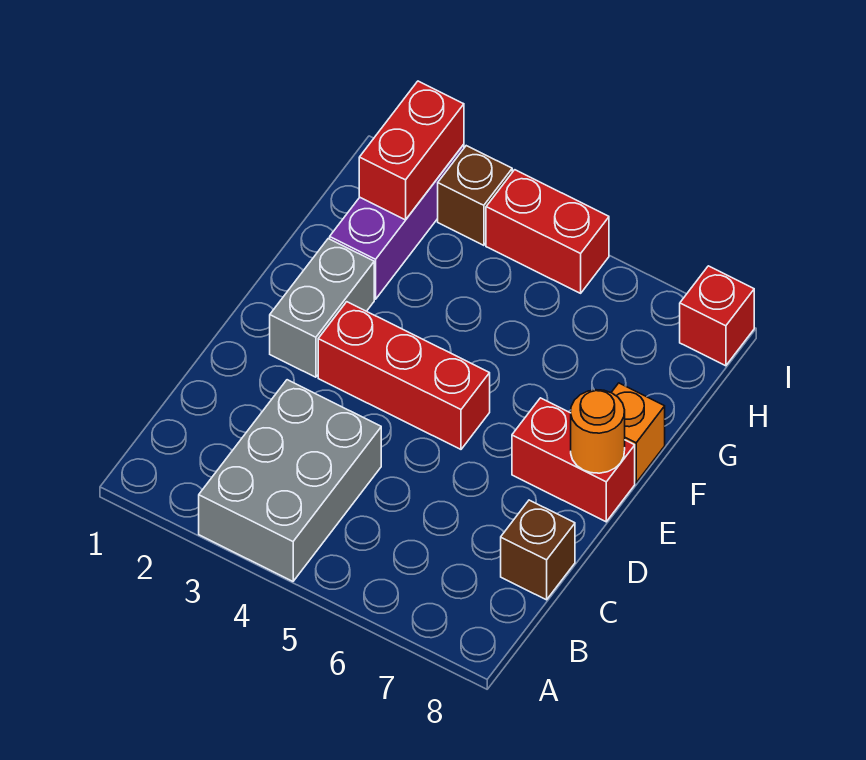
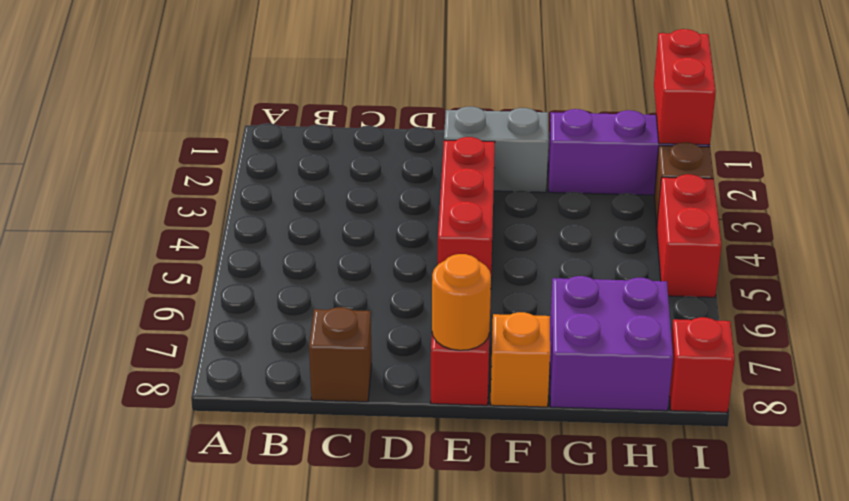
grey brick A3:C4 level 1 -> none
none -> purple brick G7:H8 level 1
red brick H2:I2 level 2 -> red brick I1:I2 level 2

